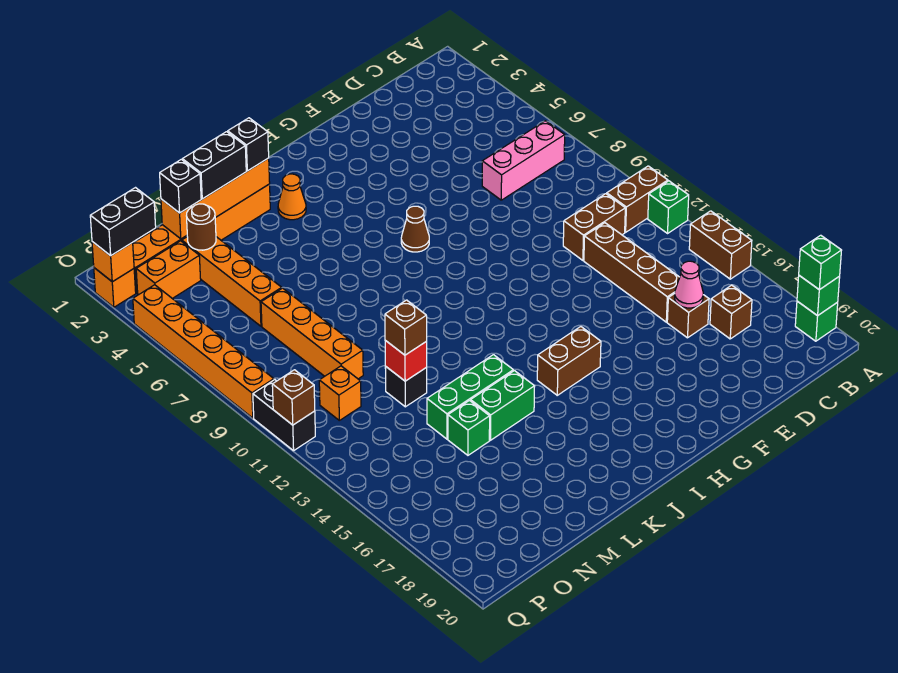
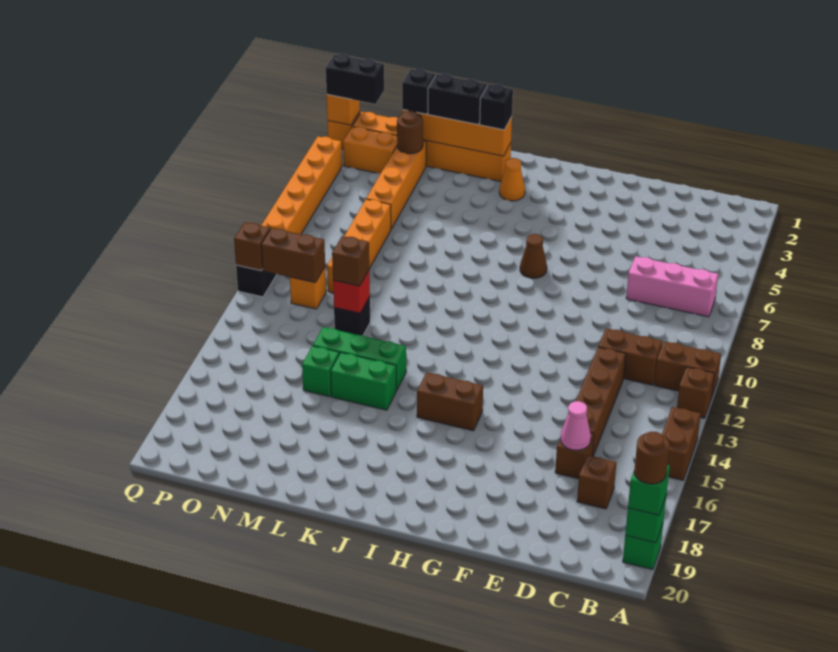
green brick A12 level 1 -> brown brick A12 level 1
none -> brown round brick A19 level 4
none -> brown brick O11:P11 level 2

